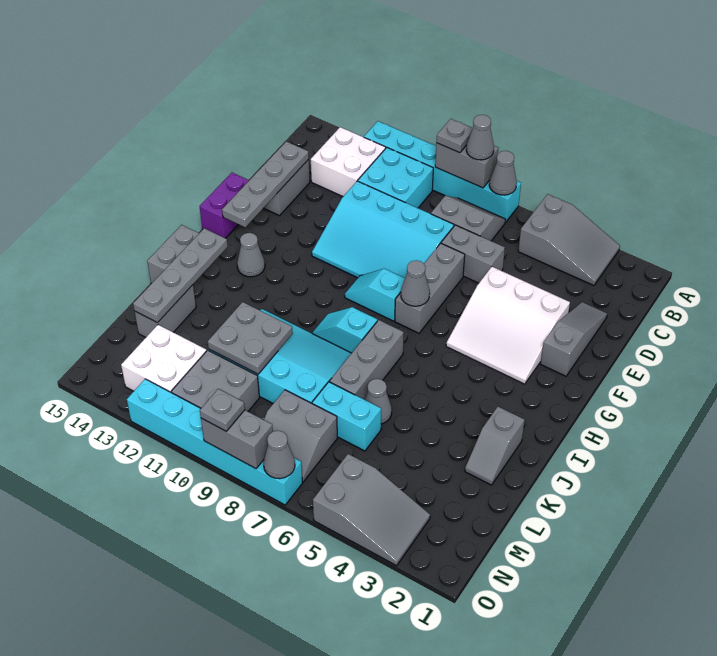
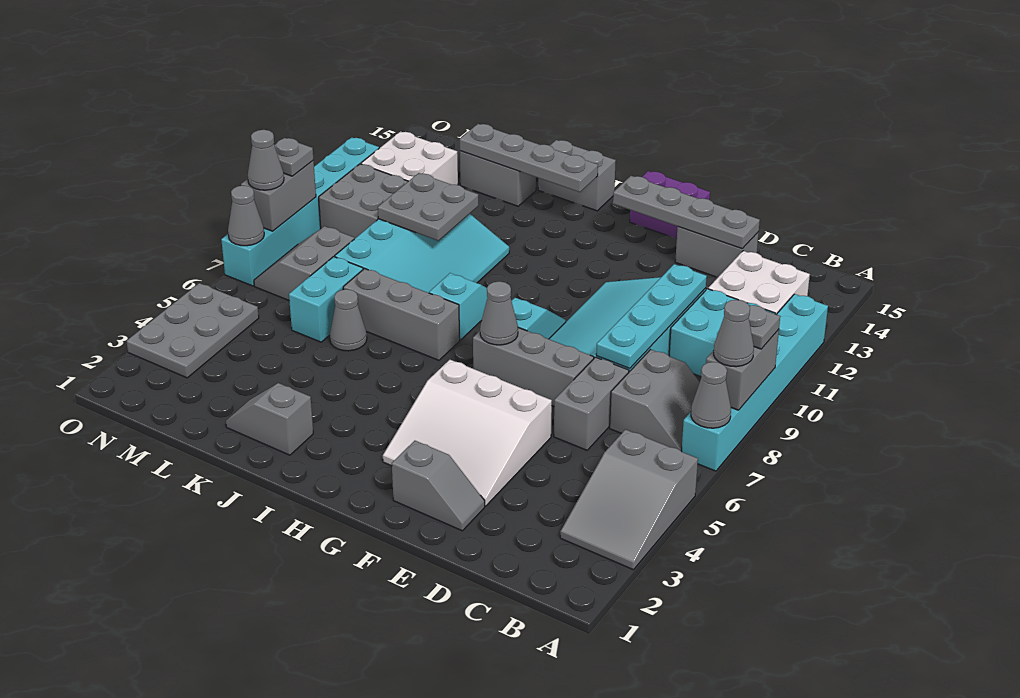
grey slope D2:F2 level 1 top F -> grey slope E2:F2 level 1 top F
none -> cyan plate D8:D11 level 2
white slope E3:G5 level 1 top E -> white slope E3:G5 level 1 top 5
grey cone H13 level 1 -> grey cone O8 level 3
grey slope N3:O5 level 1 top 5 -> grey plate N3:O5 level 1

